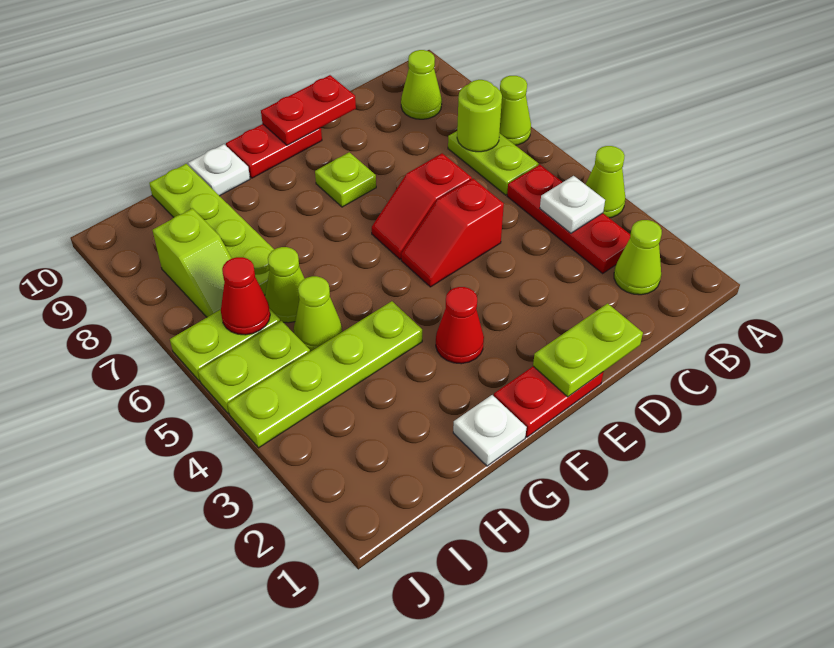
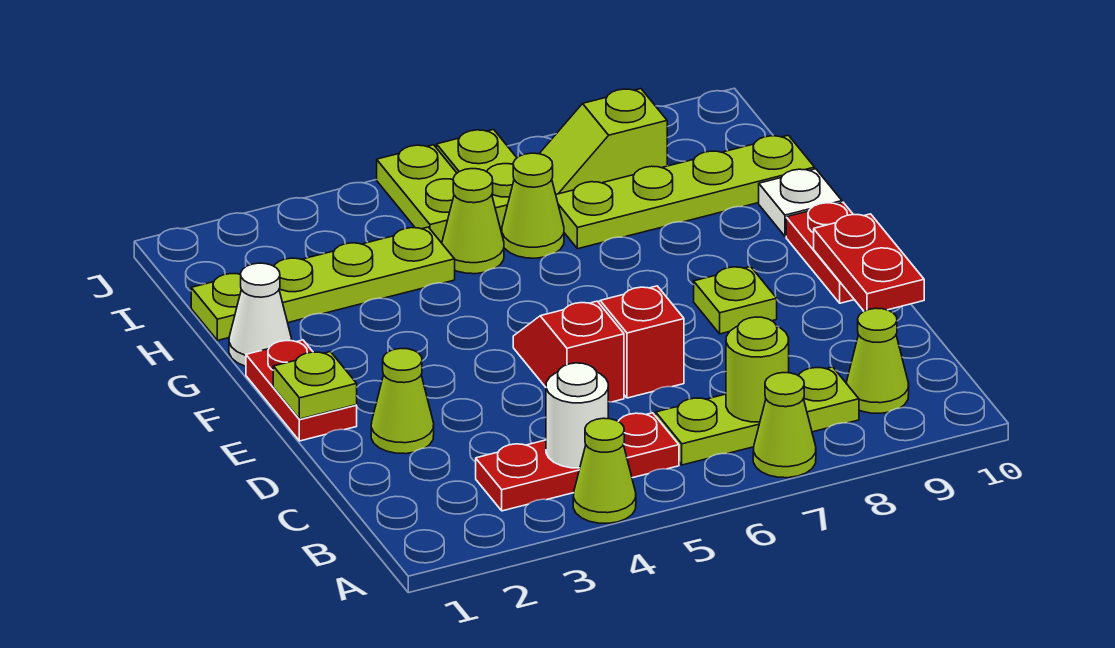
lime cone B2 level 1 -> lime cone D2 level 1
white plate B4 level 2 -> white round brick B4 level 2
lime plate B6:B7 level 1 -> lime plate B6:B8 level 1
lime plate D1:E1 level 2 -> lime plate E1 level 2
red cone F3 level 1 -> none
white plate G1 level 1 -> white cone G1 level 1
lime plate G4:J4 level 1 -> lime plate H1:H4 level 1
red cone I6 level 2 -> none

